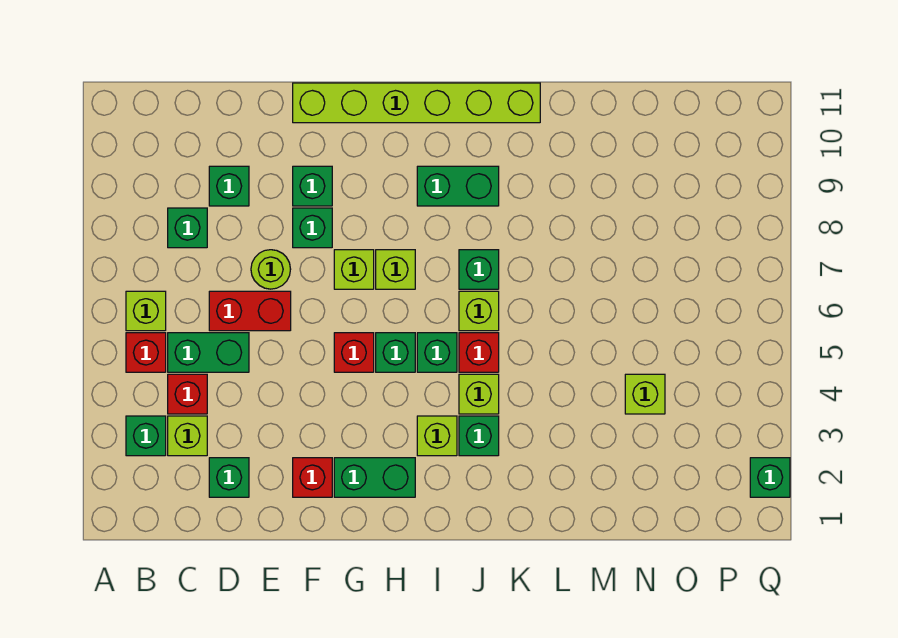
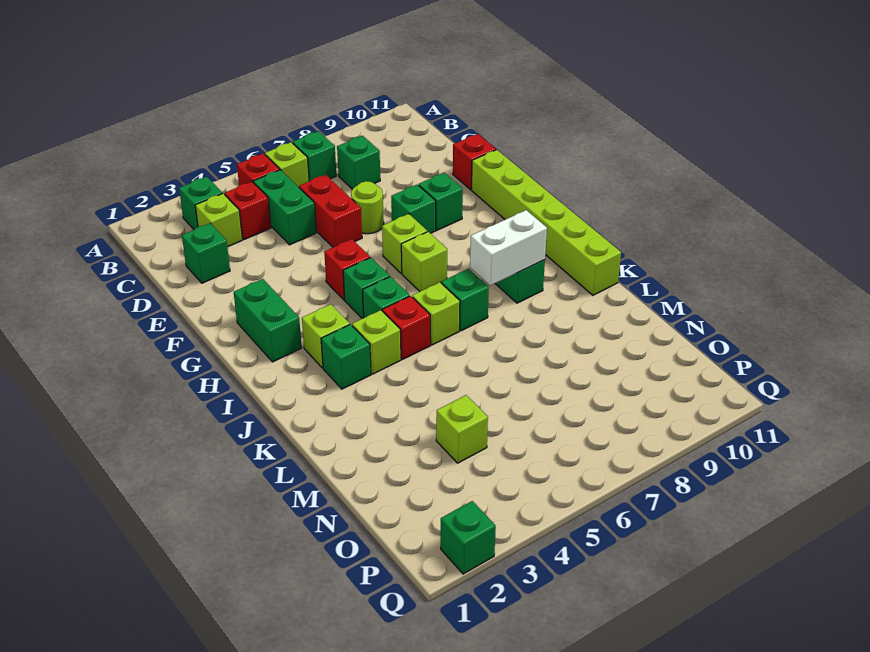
green brick D9 level 1 -> green brick B7 level 1
red brick F2 level 1 -> red brick E11 level 1
none -> white brick J8:J9 level 2

